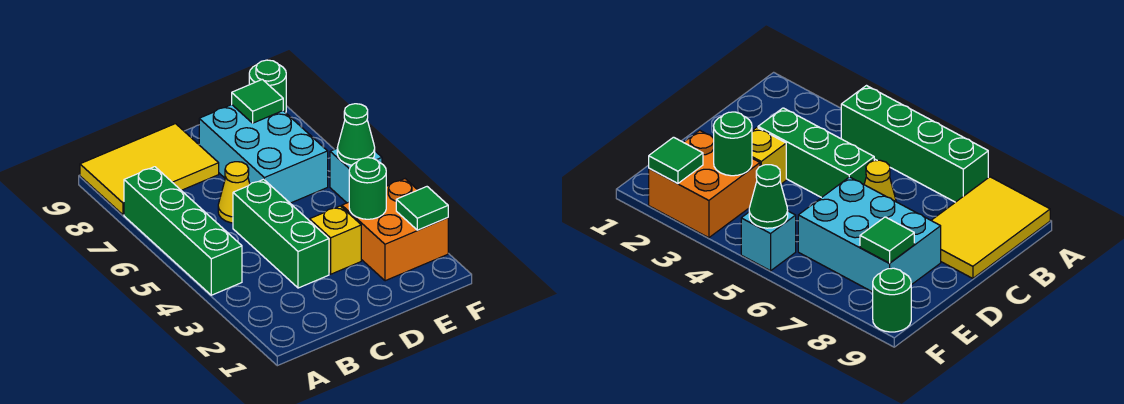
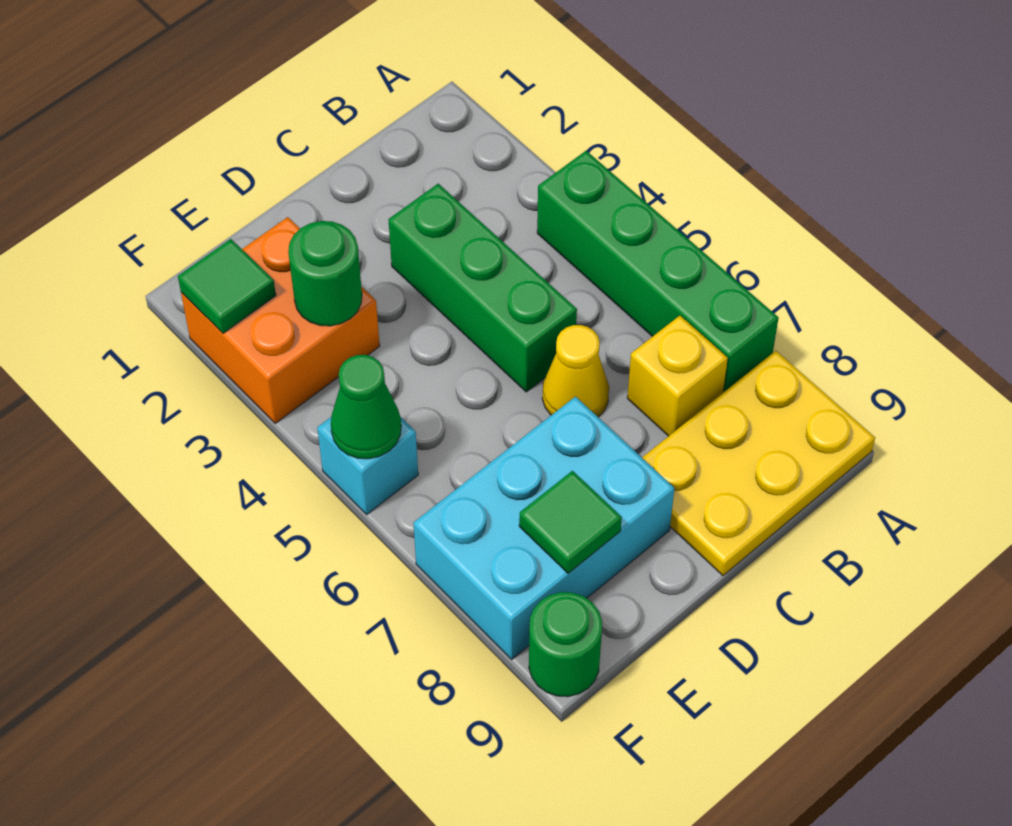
yellow tile A8:C9 level 1 -> yellow plate A8:C9 level 1
yellow brick D3 level 1 -> yellow brick B7 level 1
cyan brick D6:E8 level 1 -> cyan brick D7:F8 level 1

